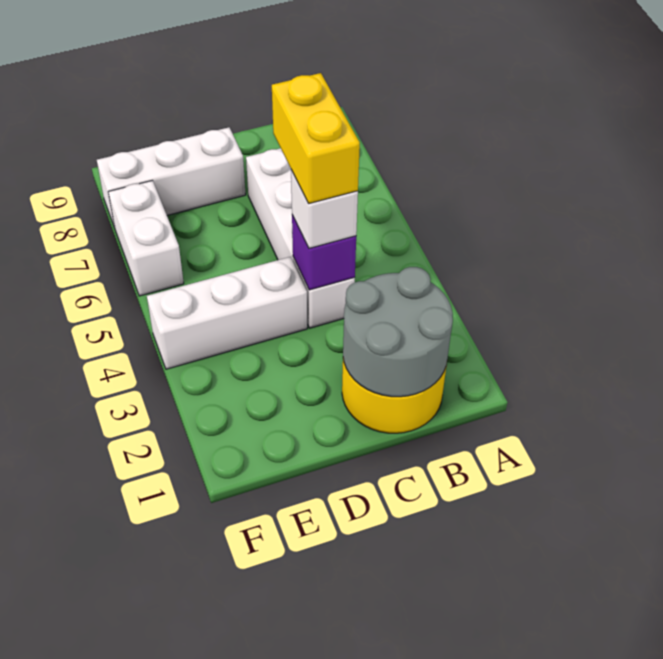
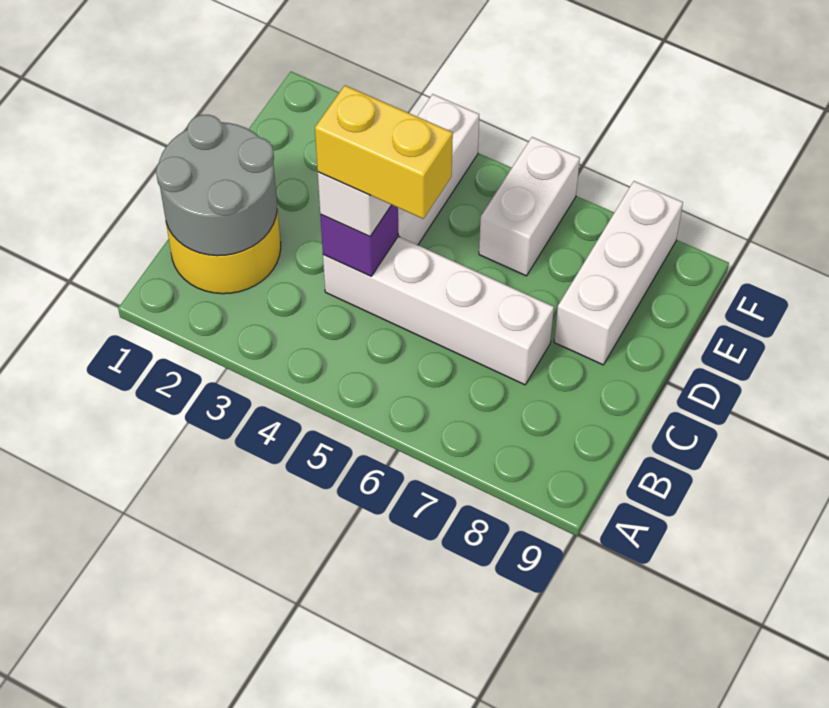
white brick F6:F7 level 1 -> white brick E6:F6 level 1

